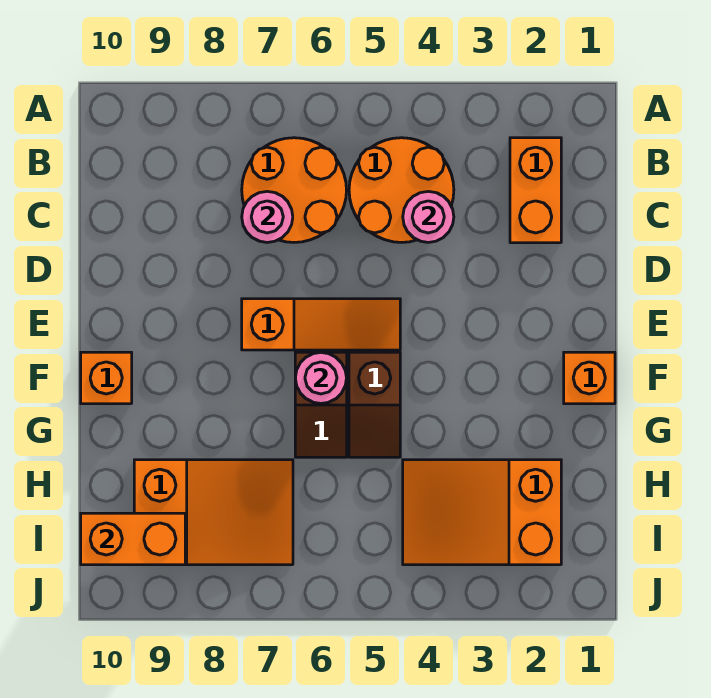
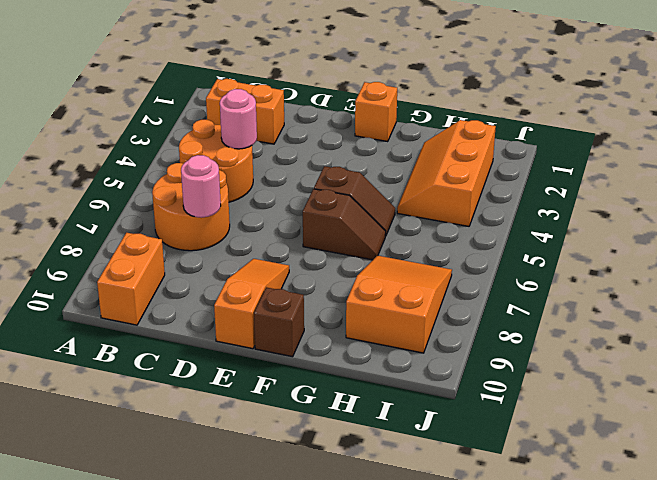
orange slope E5:E7 level 1 top 7 -> orange slope E8:E10 level 1 top 10
pink round brick F6 level 2 -> none
orange brick F10 level 1 -> brown brick F10 level 1
orange slope H2:I4 level 1 top 2 -> orange slope H2:I4 level 1 top I
orange brick I9:I10 level 2 -> orange brick B9:B10 level 1

